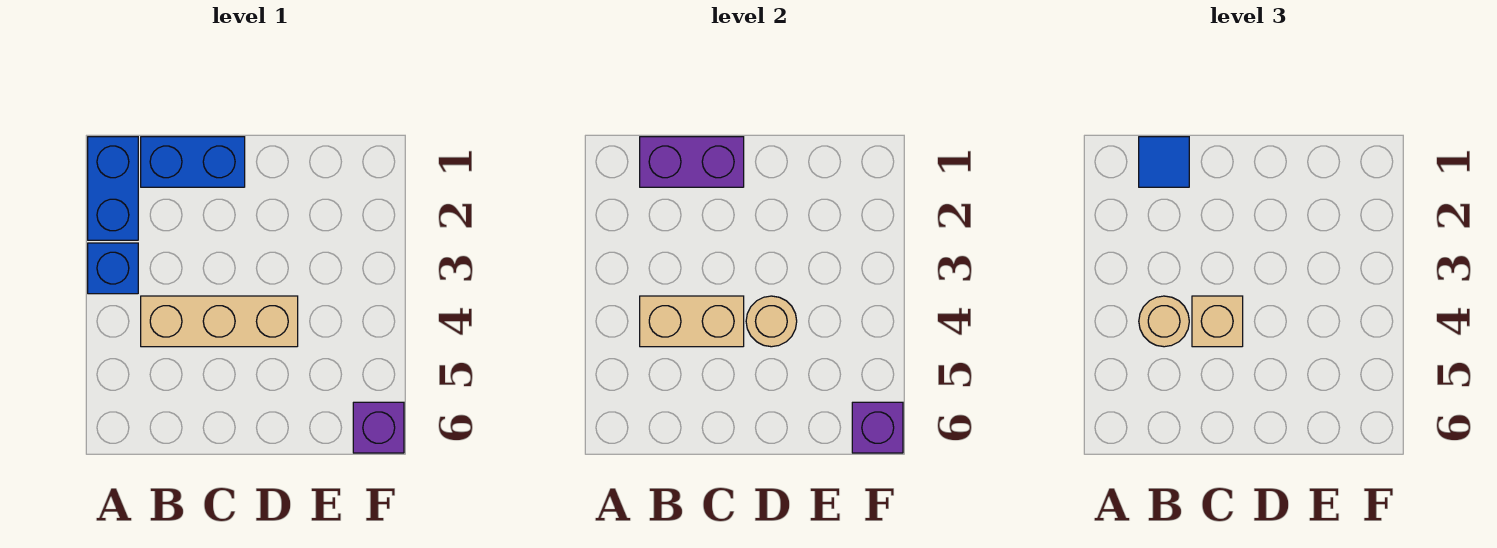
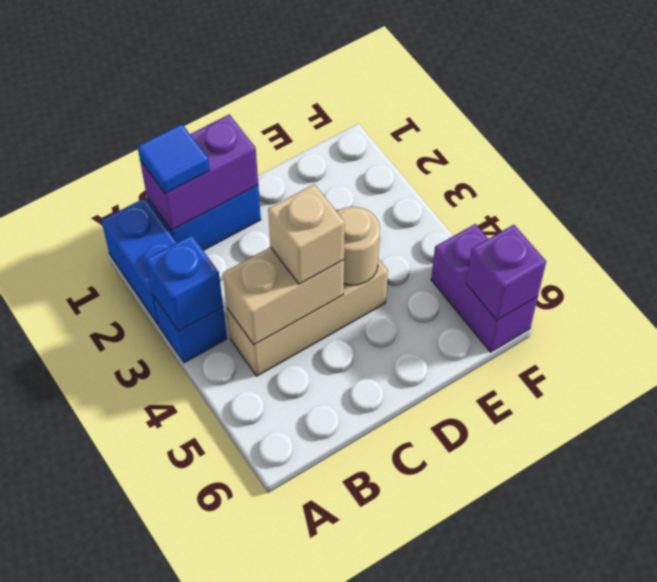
none -> blue brick A3 level 2
tan round brick B4 level 3 -> none
purple brick F6 level 1 -> purple brick F5:F6 level 1

